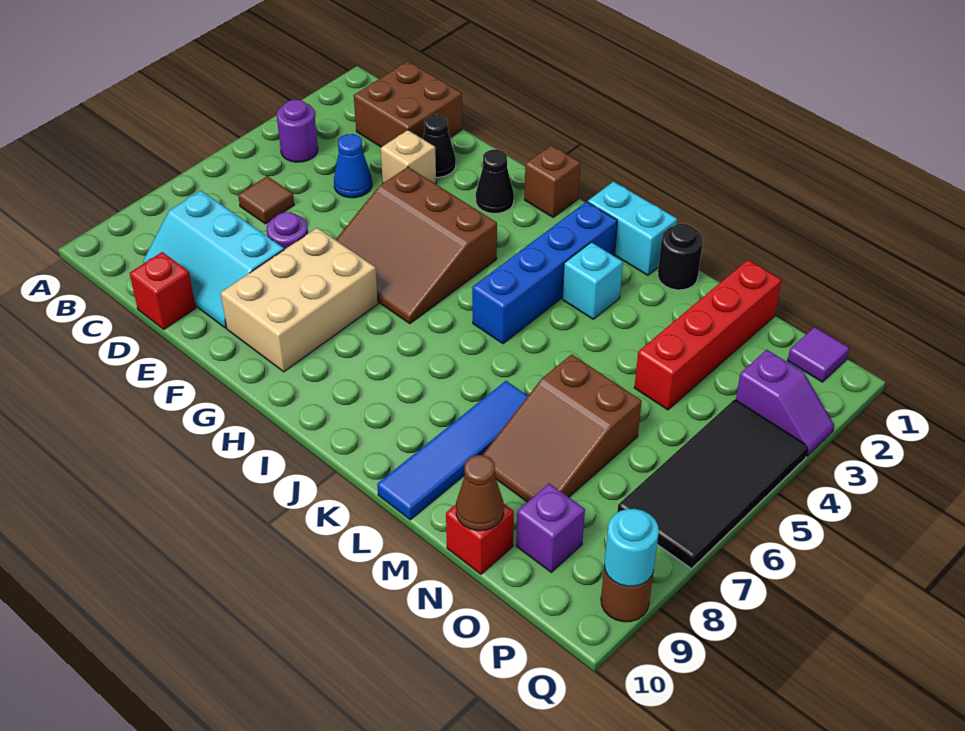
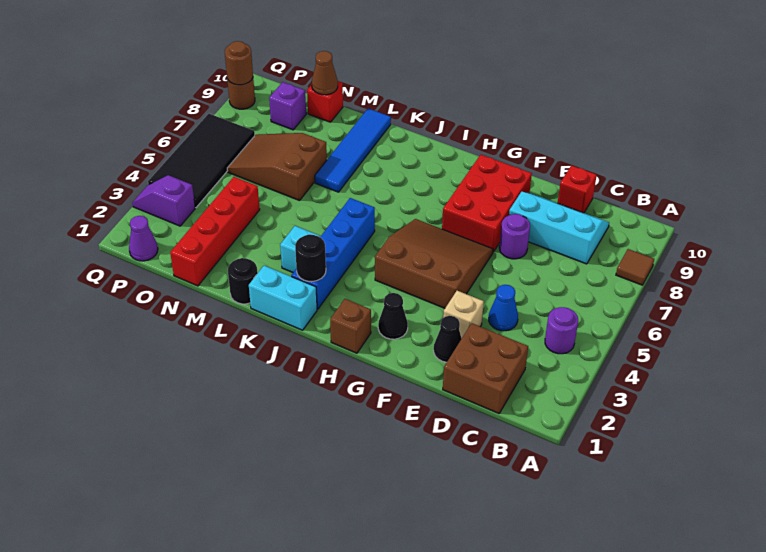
brown tile C6 level 1 -> brown tile A8 level 1
tan brick F7:G9 level 1 -> red brick F7:G9 level 1
none -> black round brick J2 level 2
brown slope M6:N8 level 1 top 6 -> brown slope M6:O7 level 1 top M
purple tile P1 level 1 -> purple cone P1 level 1
cyan round brick Q9 level 2 -> brown round brick Q9 level 2

